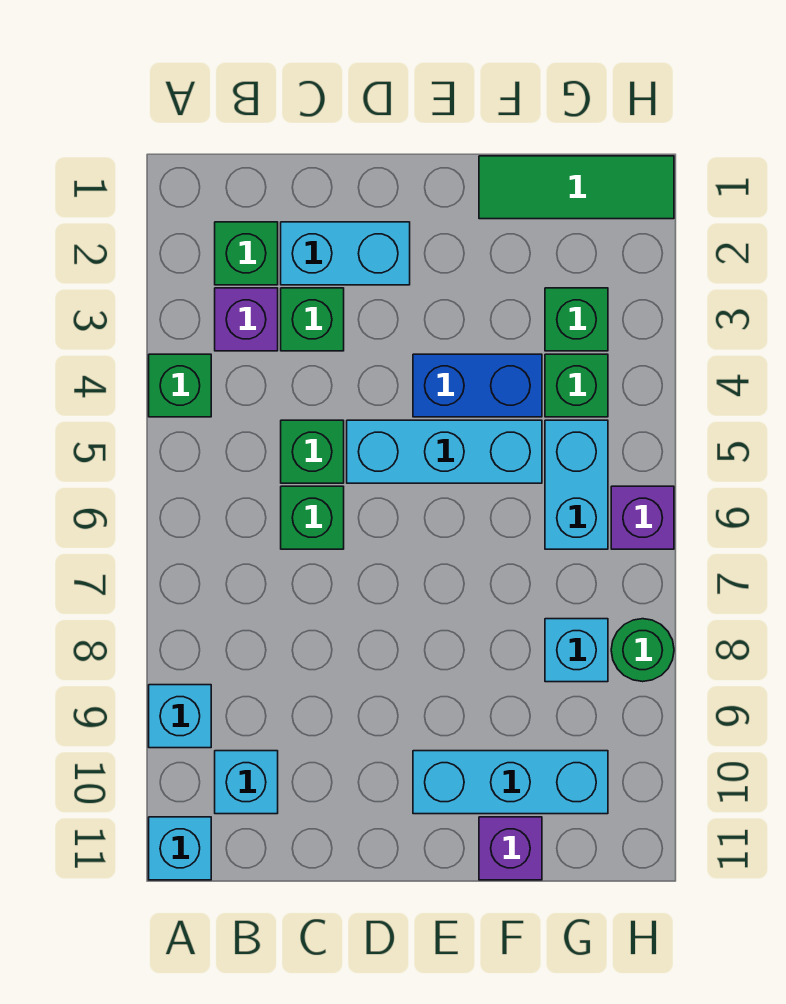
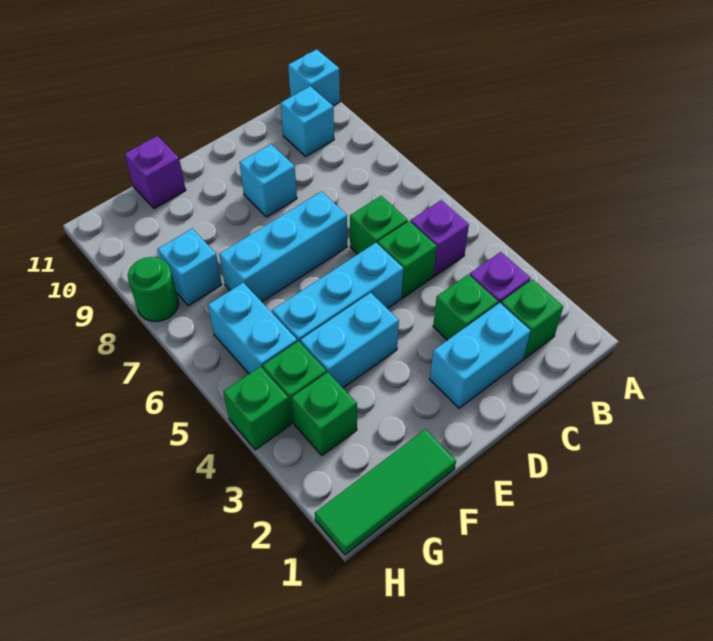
green brick A4 level 1 -> green brick H4 level 1
cyan brick A9 level 1 -> cyan brick D9 level 1
blue brick E4:F4 level 1 -> cyan brick E4:F4 level 1
cyan brick E10:G10 level 1 -> cyan brick D7:F7 level 1
purple brick H6 level 1 -> purple brick B5 level 1

